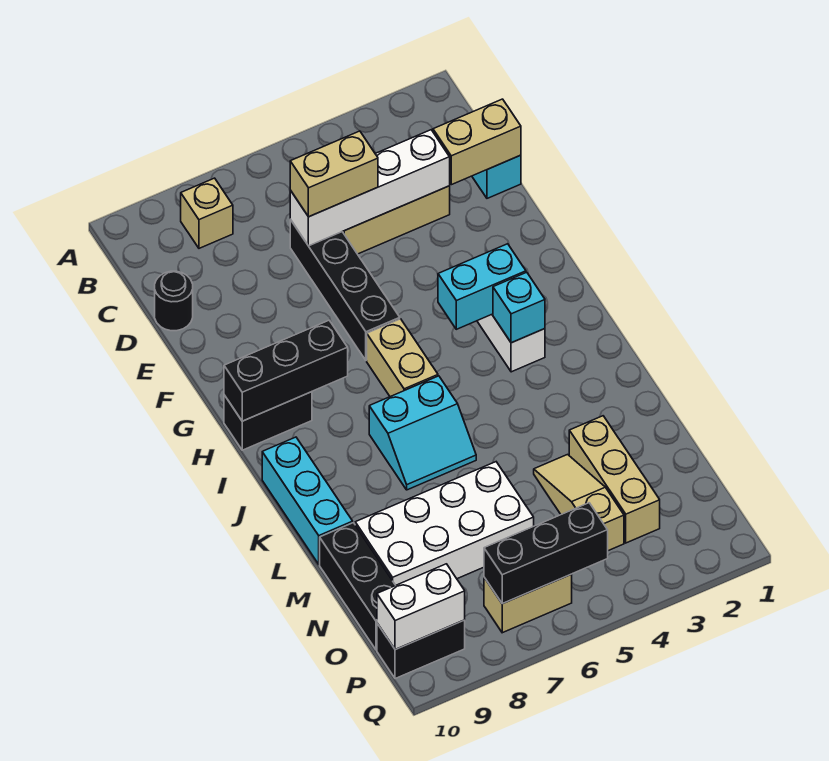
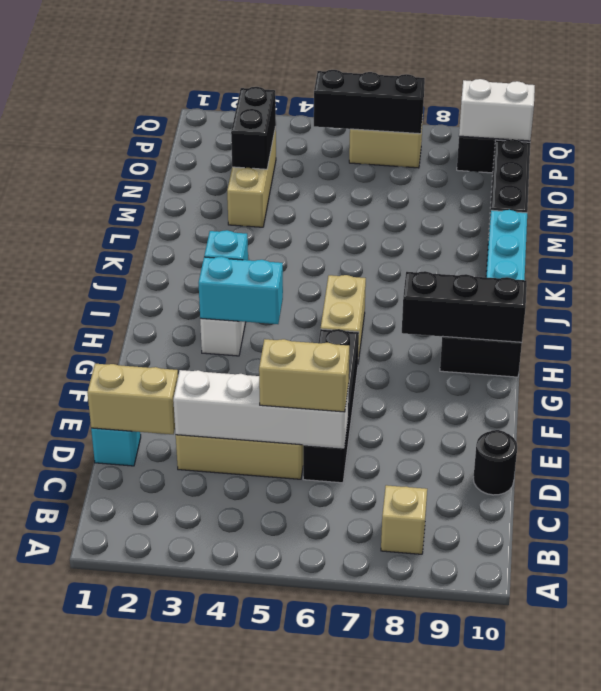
cyan slope J6:K7 level 1 top J -> none
tan slope M4:O4 level 1 top O -> none
white brick M6:N9 level 1 -> none
none -> black brick N3:O3 level 2

